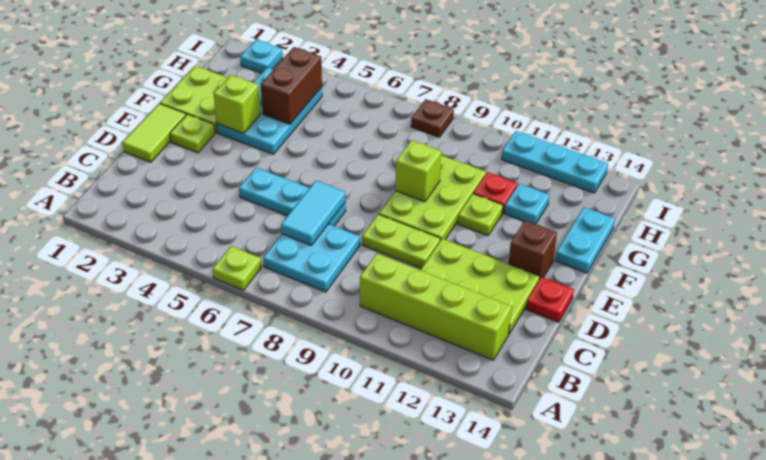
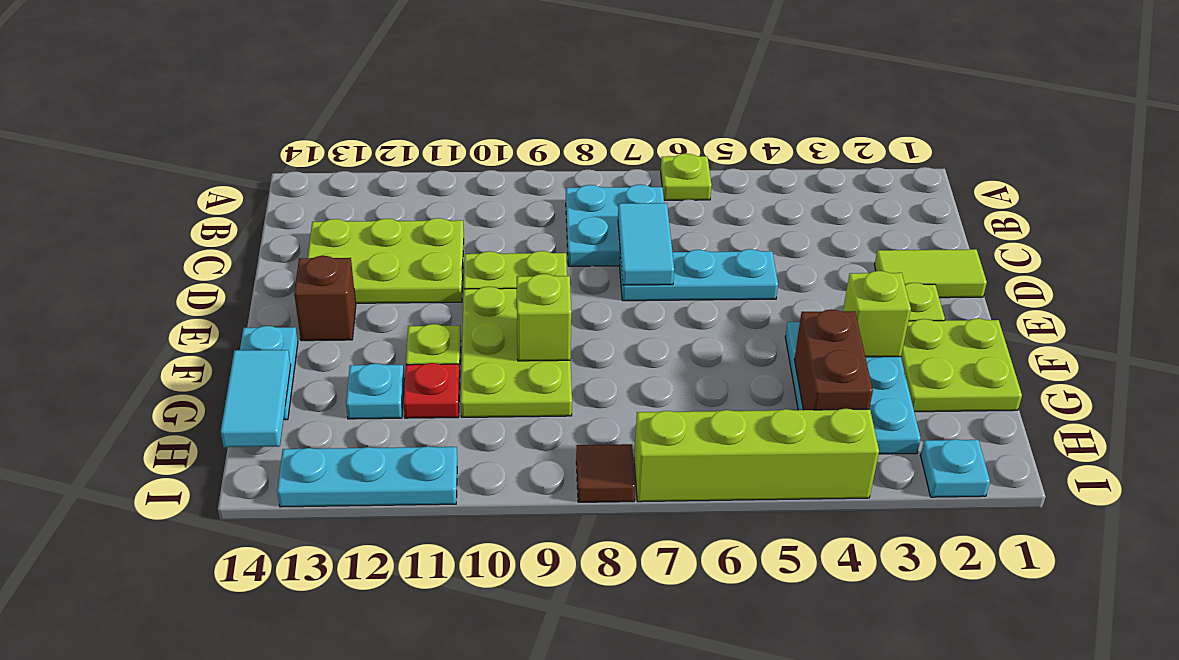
lime brick B10:B13 level 1 -> lime brick I4:I7 level 1
lime tile D1:E1 level 1 -> lime tile D1:D2 level 1
red plate D14 level 1 -> none
none -> cyan tile G14:H14 level 2
brown plate I8 level 1 -> brown tile I8 level 1

